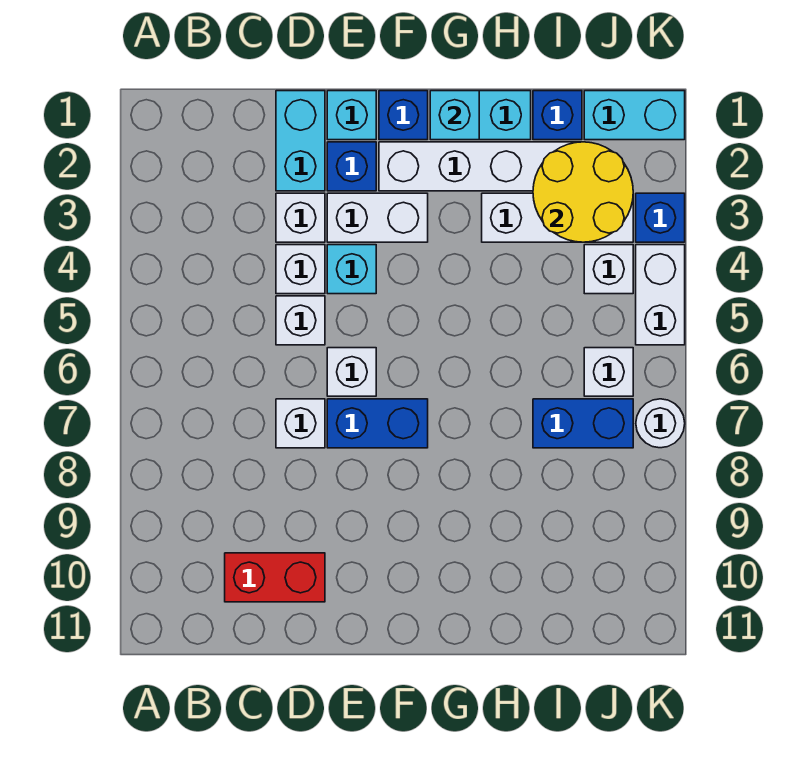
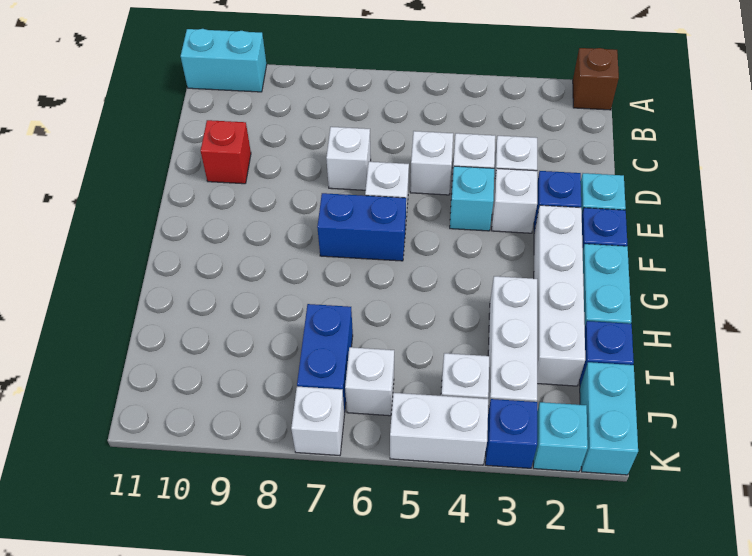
none -> brown brick A1 level 1
red brick C10:D10 level 1 -> red brick D10 level 1
cyan brick D1:D2 level 1 -> cyan brick A10:A11 level 1
white brick E3:F3 level 1 -> white brick E3 level 1
blue brick E7:F7 level 1 -> blue brick F6:F7 level 1
cyan brick G1 level 2 -> cyan brick K2 level 1
yellow round brick I2:J3 level 2 -> none
white round brick K7 level 1 -> white brick K7 level 1

